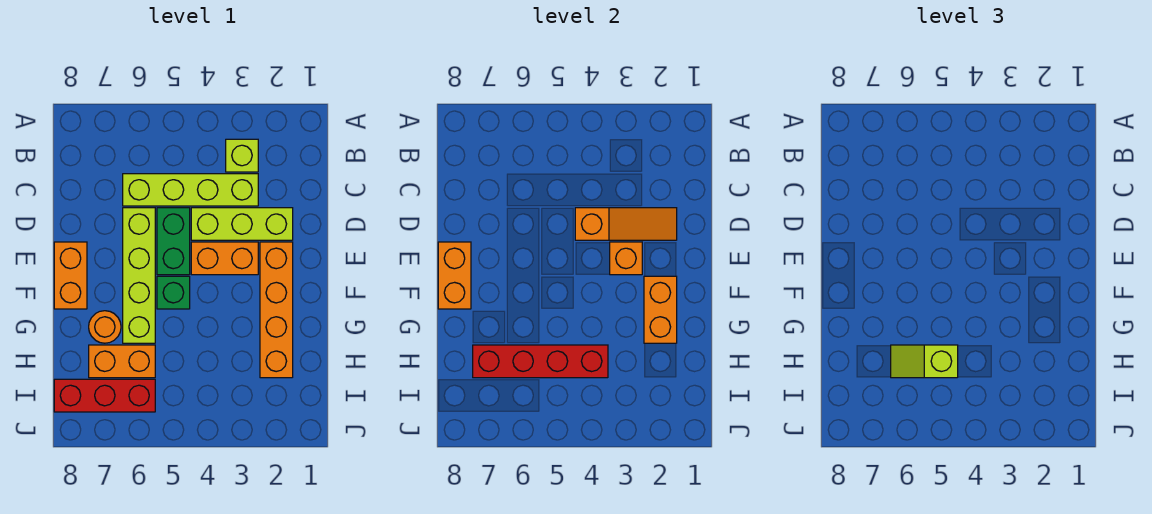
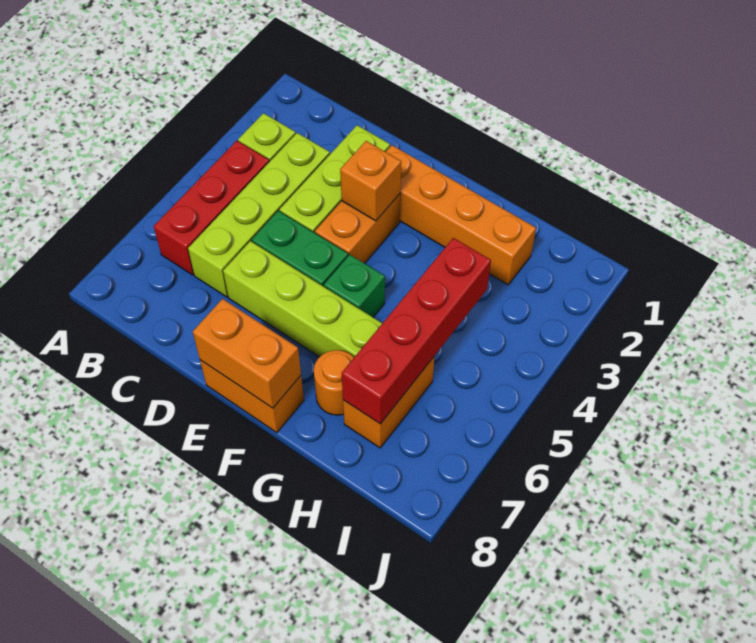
orange slope D2:D4 level 2 top 4 -> none
orange brick F2:G2 level 2 -> none
lime slope H5:H6 level 3 top 5 -> none
red brick I6:I8 level 1 -> red brick B4:B6 level 1

